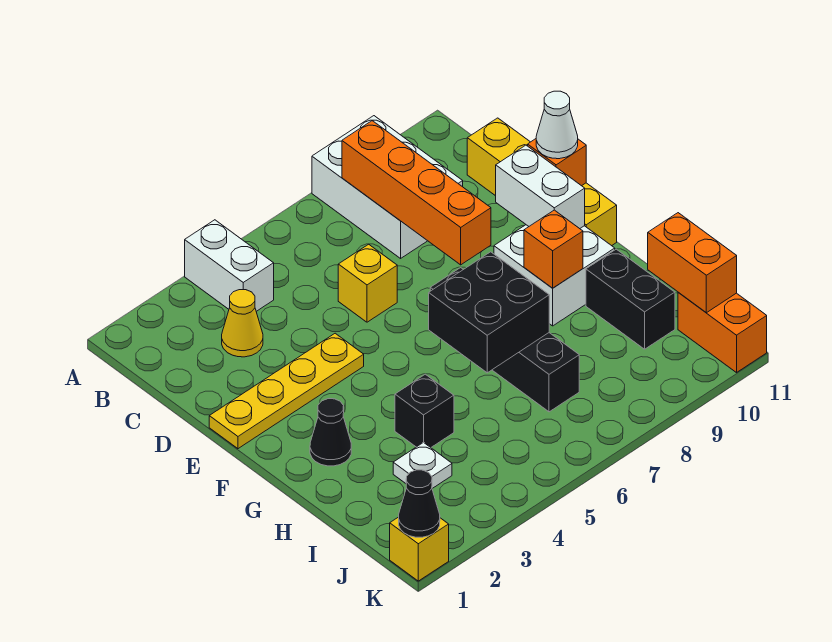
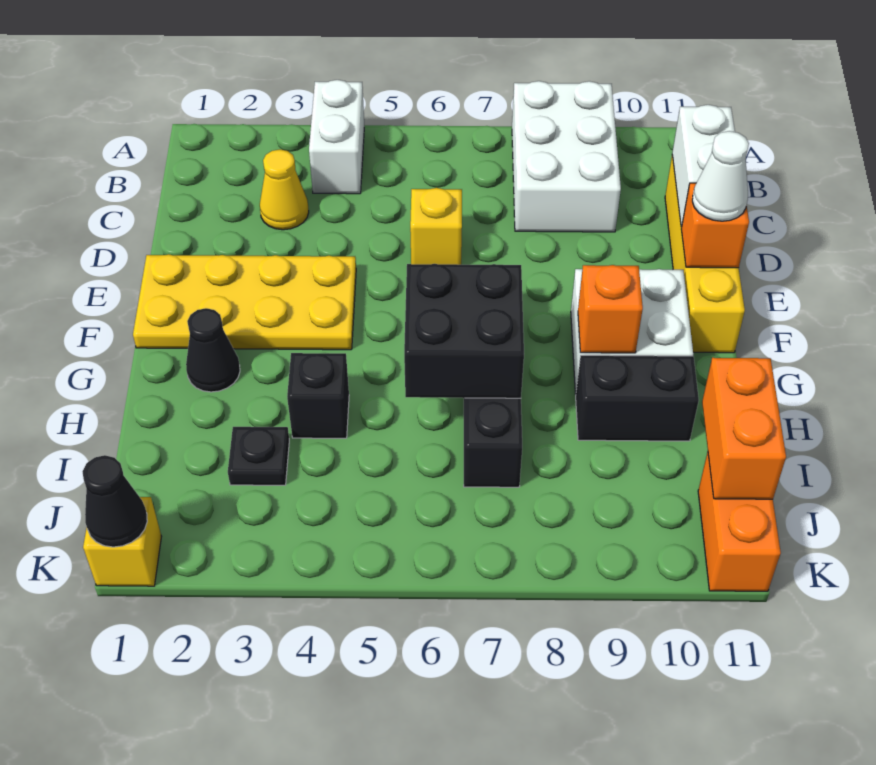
orange brick B8:E8 level 2 -> none
yellow plate E1:E4 level 1 -> yellow plate E1:F4 level 1
white brick E10:F10 level 2 -> white brick C11:D11 level 2
black brick H10:I10 level 1 -> black brick H9:H10 level 1
white plate I3 level 1 -> black plate I3 level 1

